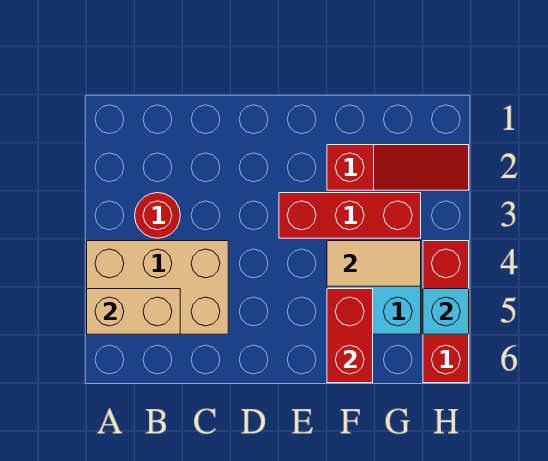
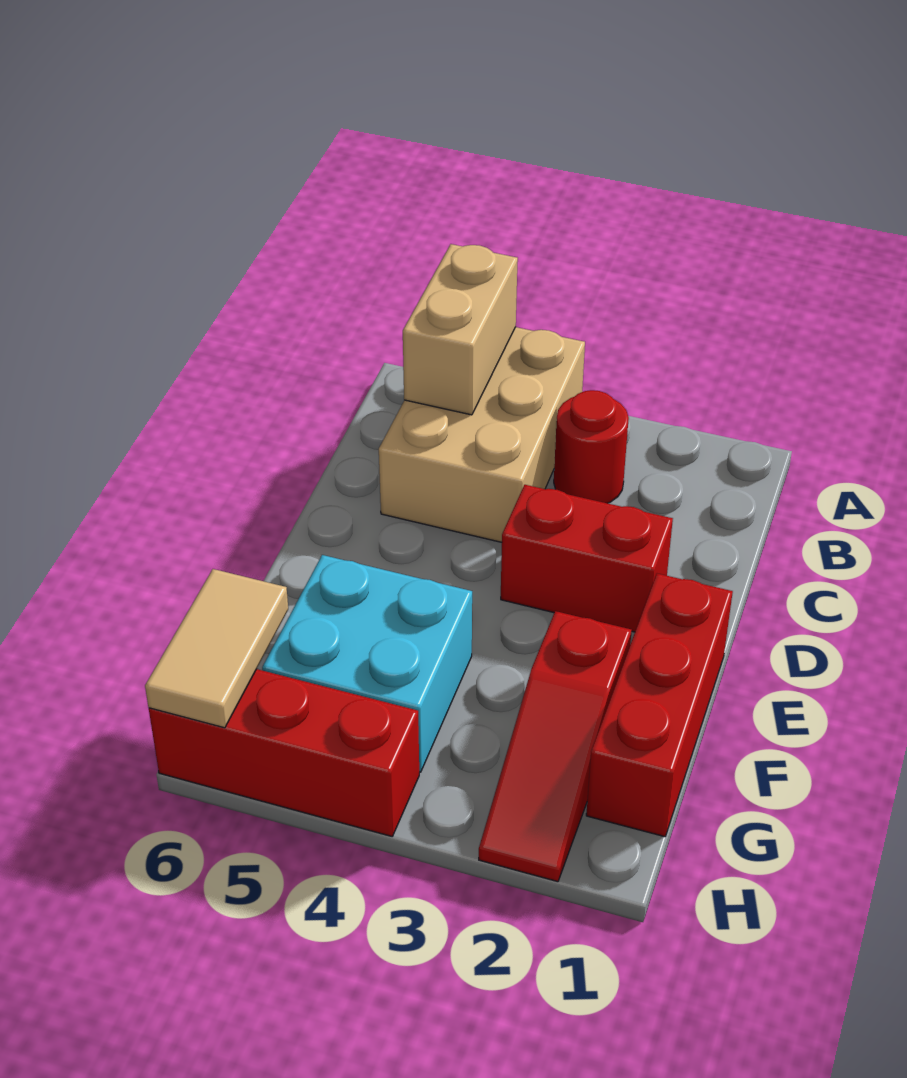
red brick E3:G3 level 1 -> red brick E1:G1 level 1
tan tile F4:G4 level 2 -> tan tile G6:H6 level 2
red brick F5:F6 level 2 -> red brick D2:D3 level 1
cyan brick H5 level 2 -> none

